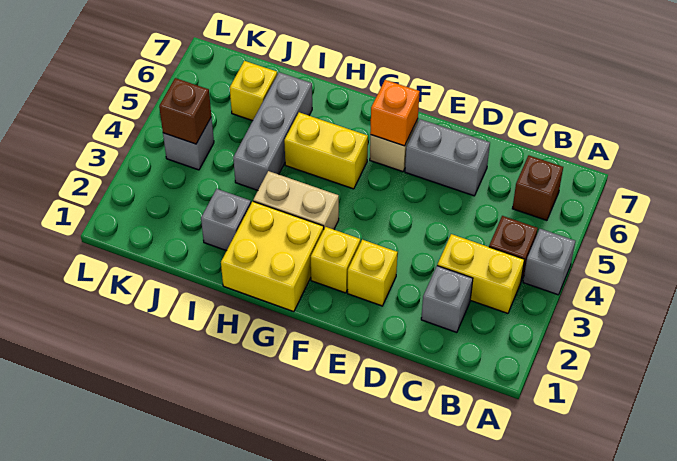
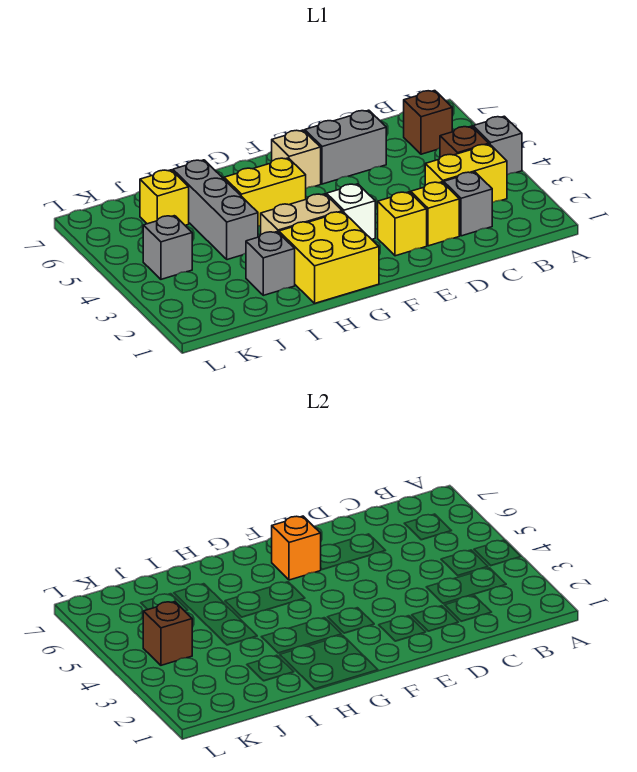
yellow brick F2 level 1 -> yellow brick D2 level 1
none -> white brick F3 level 1

